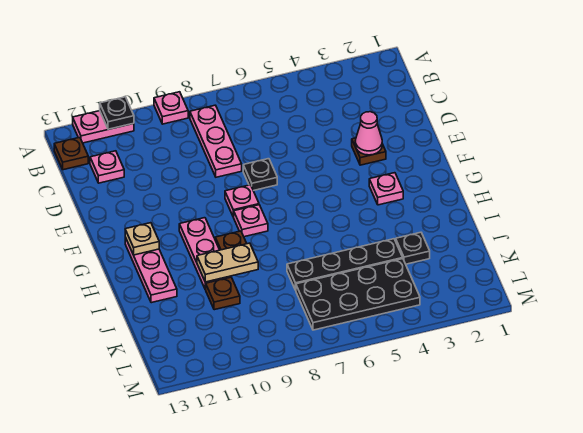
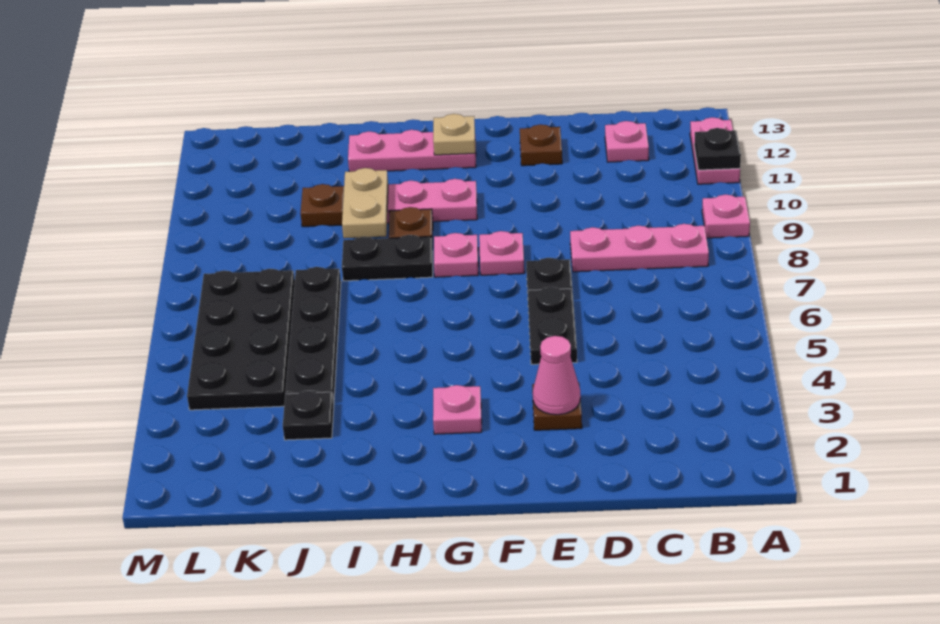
brown plate B13 level 1 -> brown plate E12 level 1
none -> black plate E5:E6 level 1
none -> black plate H8:I8 level 1

